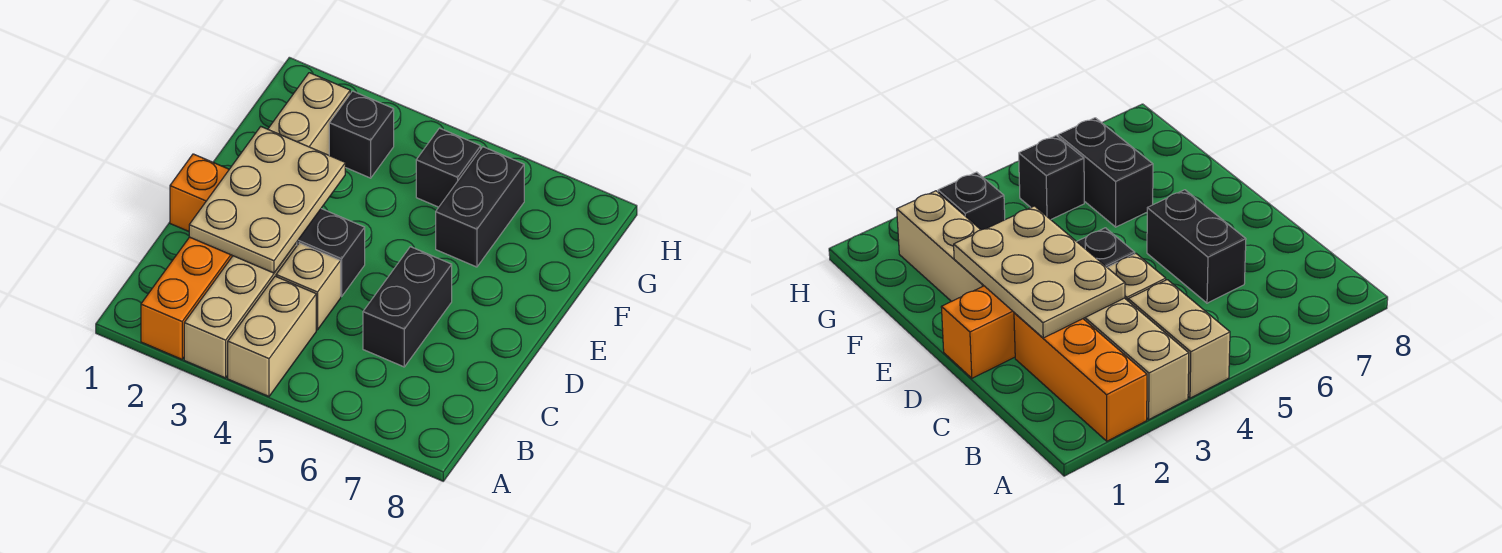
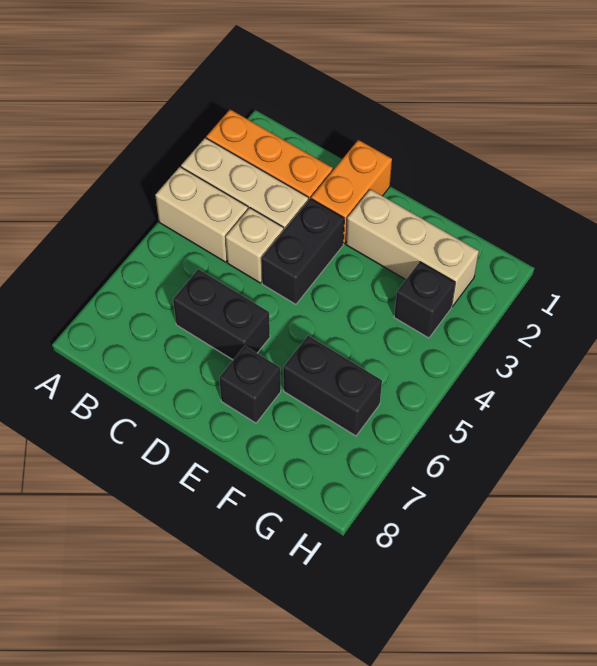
tan plate C2:E3 level 2 -> none
black brick G5 level 1 -> black brick E7 level 1

